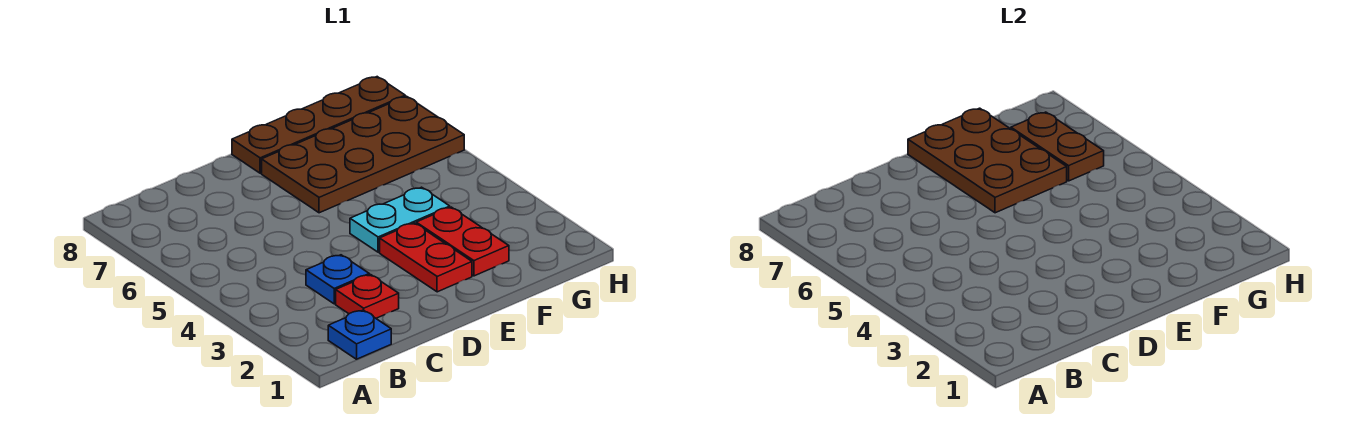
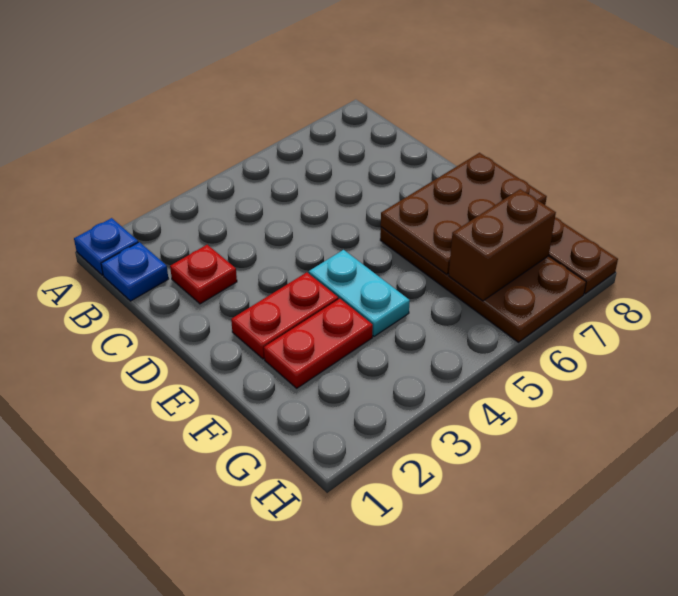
blue plate C3 level 1 -> blue plate A1 level 1
brown plate G6:G7 level 2 -> brown brick G6:G7 level 2

